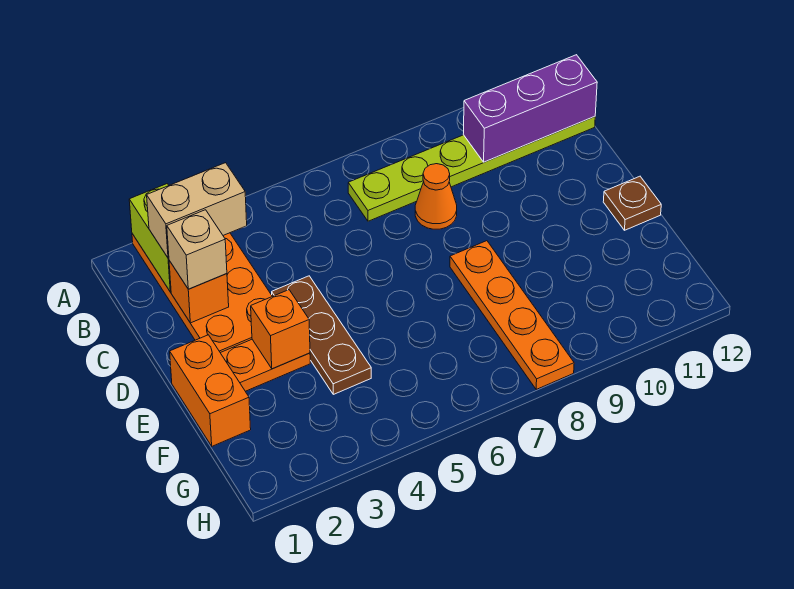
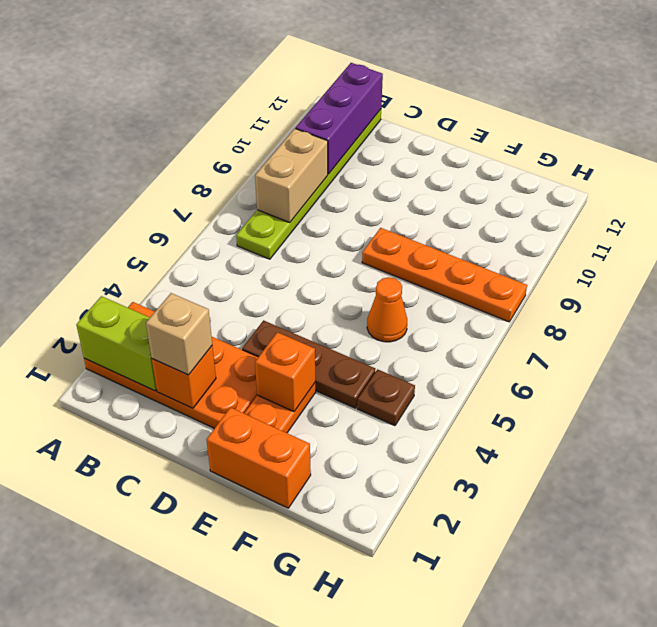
tan brick B2:B3 level 3 -> tan brick B8:B9 level 2
orange cone C8 level 1 -> orange cone F6 level 1
brown plate E12 level 1 -> brown plate G4 level 1

